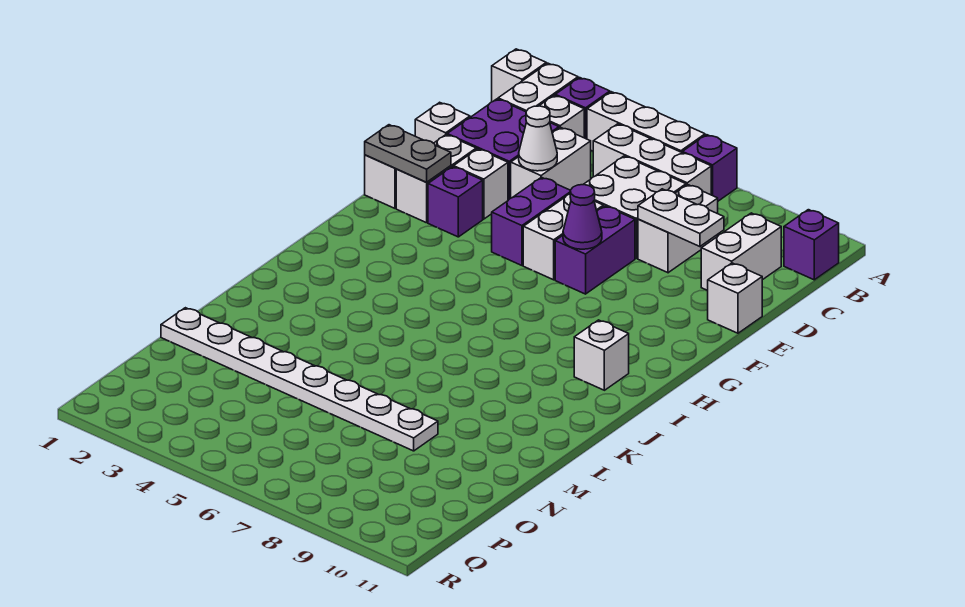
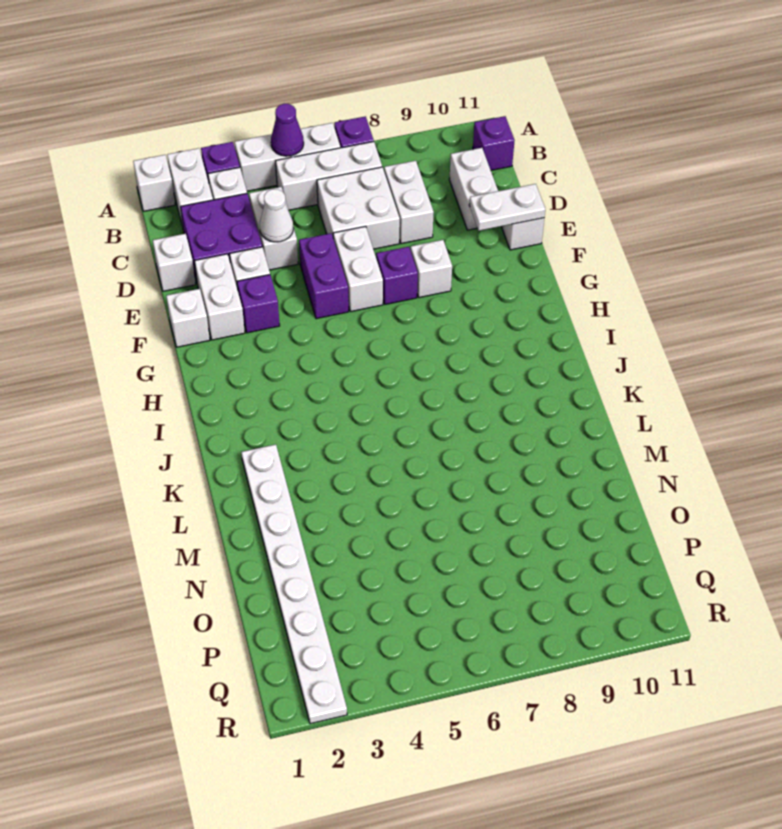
white plate D8:D9 level 2 -> white plate E10:E11 level 2
purple brick E7:F7 level 1 -> purple brick F7 level 1
grey plate F1:F2 level 2 -> none
purple cone F7 level 2 -> purple cone A5 level 2
white brick I10 level 1 -> white brick F8 level 1
white plate N1:N8 level 1 -> white plate K2:R2 level 1

